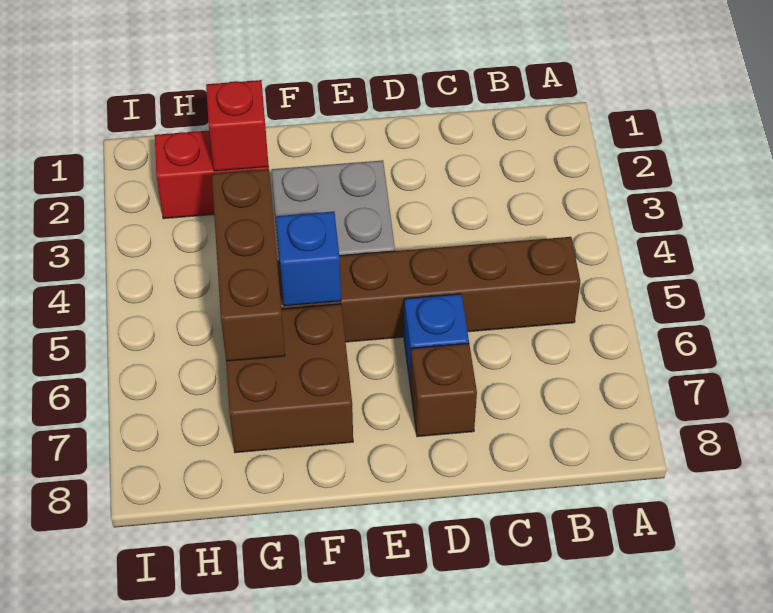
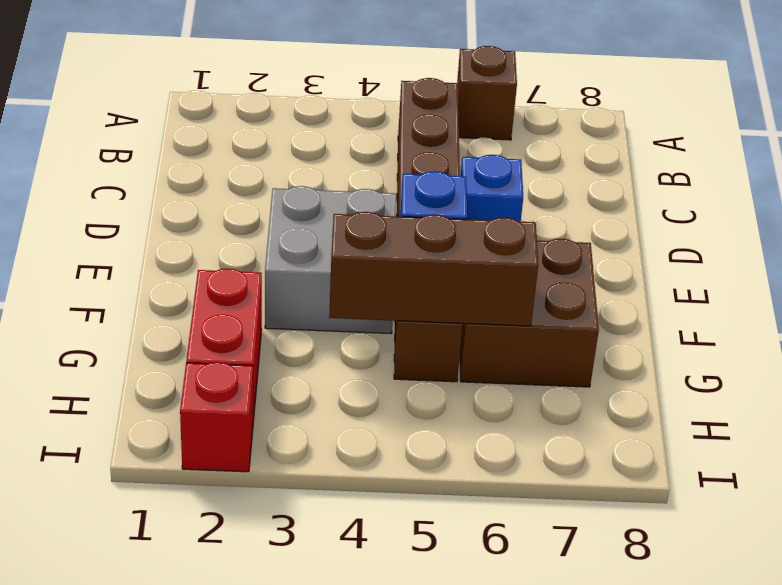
brown brick D7 level 1 -> brown brick A6 level 1
red brick G2 level 2 -> red brick I2 level 1

